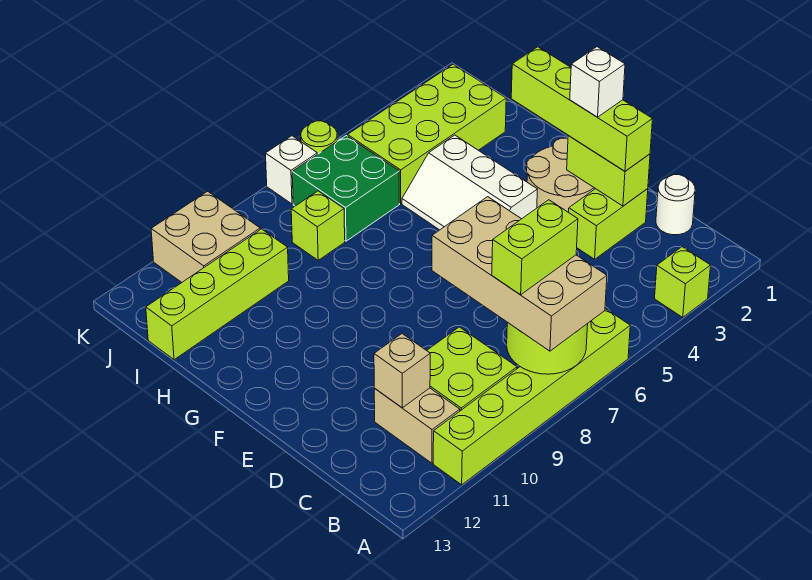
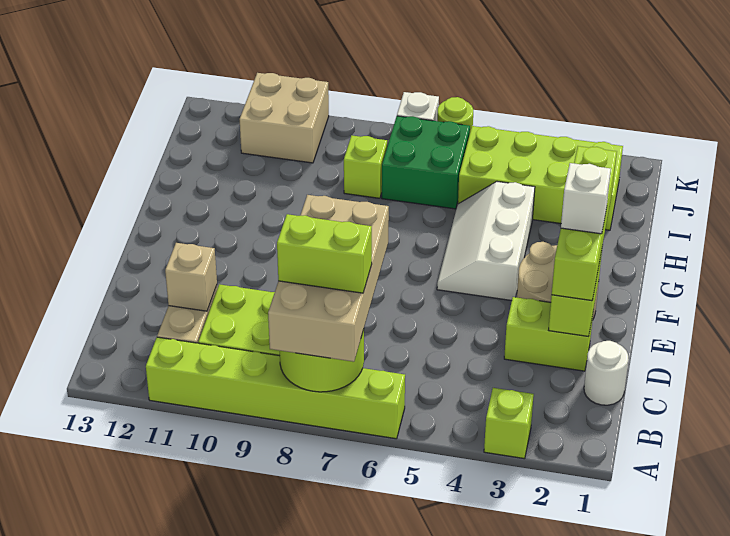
lime brick I10:I13 level 1 -> none

